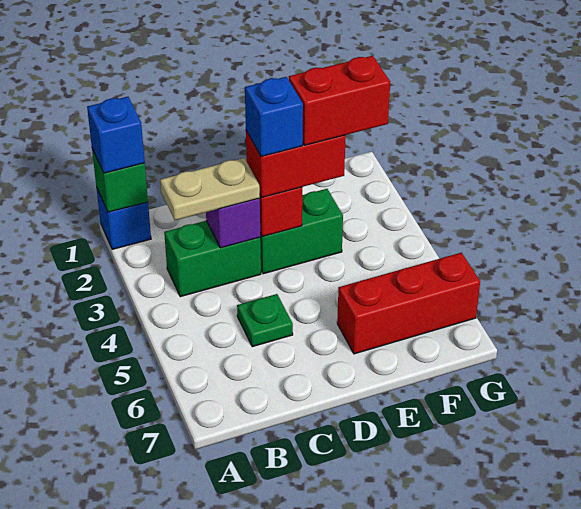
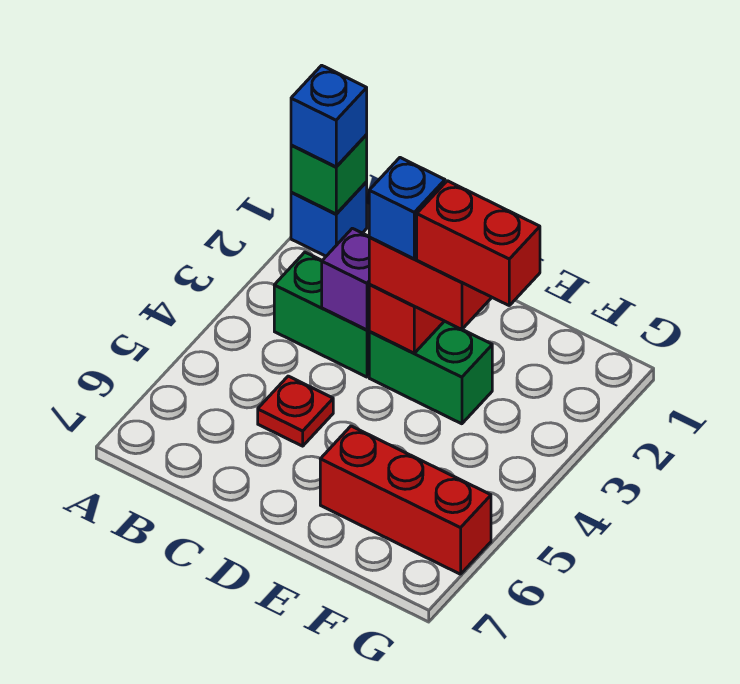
tan plate B3:C3 level 3 -> none
green plate C5 level 1 -> red plate C5 level 1

